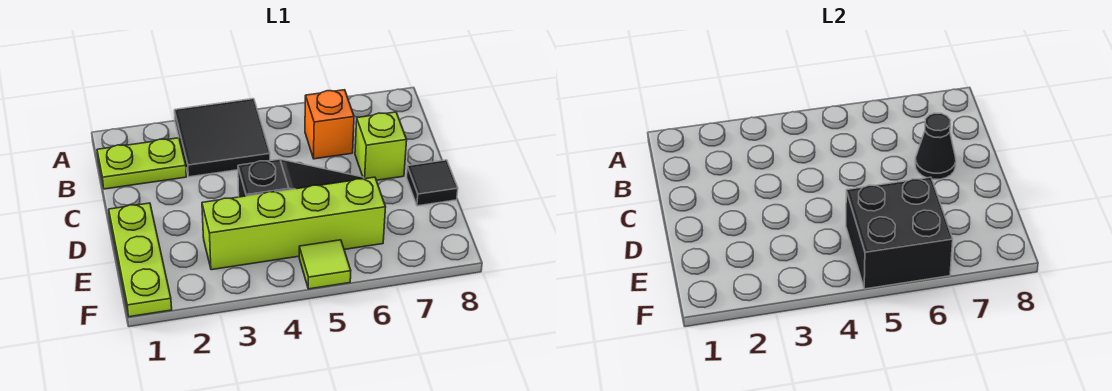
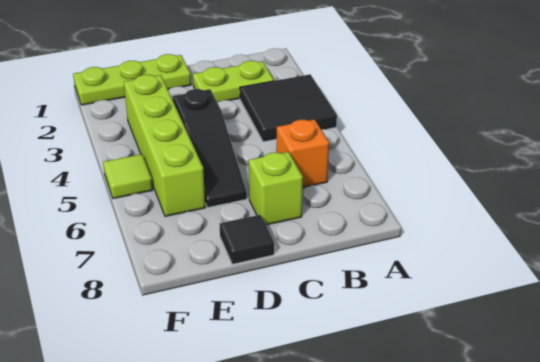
lime plate B1:B2 level 1 -> lime plate B2:C2 level 1
black cone C7 level 2 -> none
black brick E5:F6 level 2 -> none

